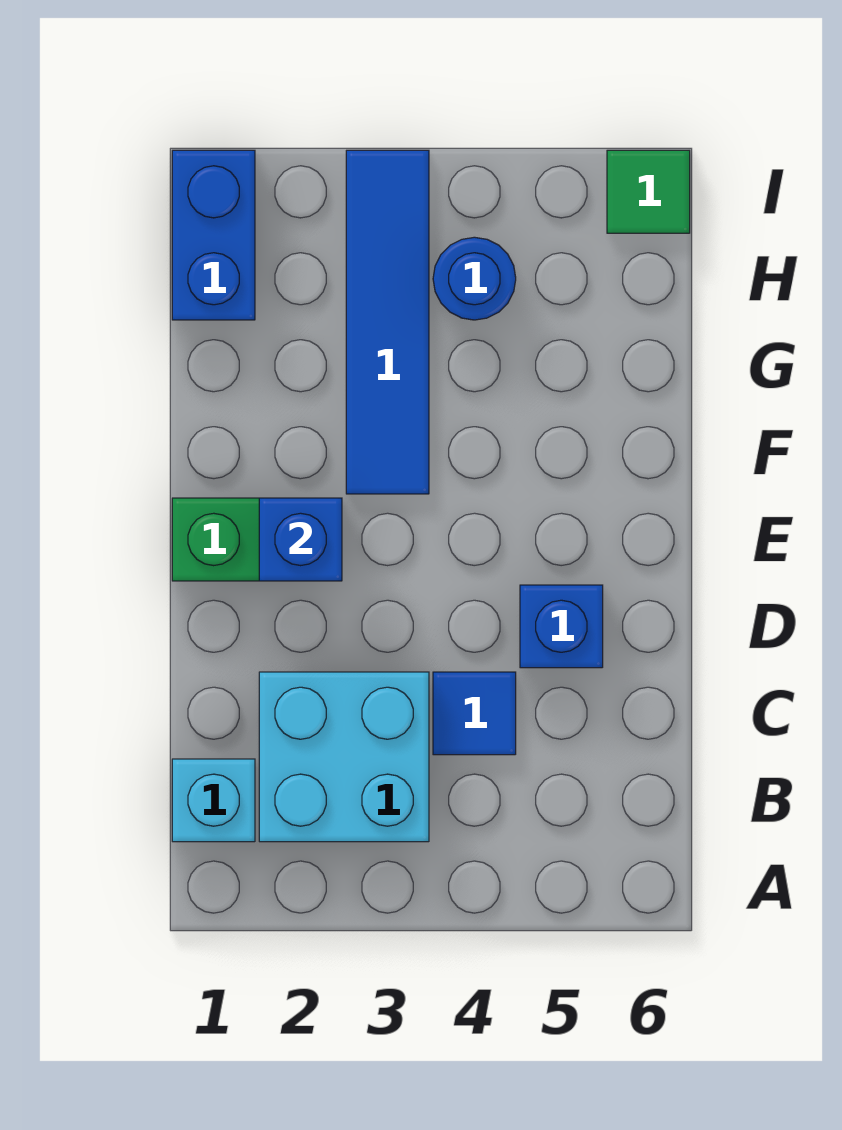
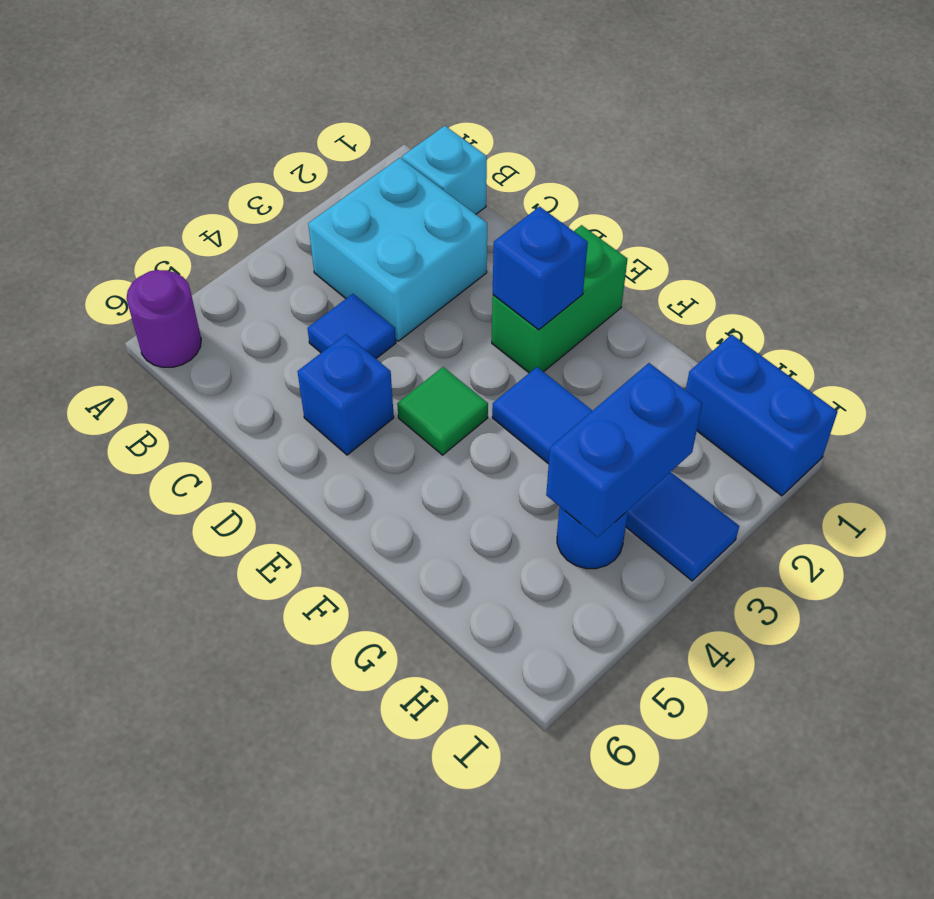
none -> purple round brick A6 level 1
none -> blue brick H3:H4 level 2
green tile I6 level 1 -> green tile E4 level 1

